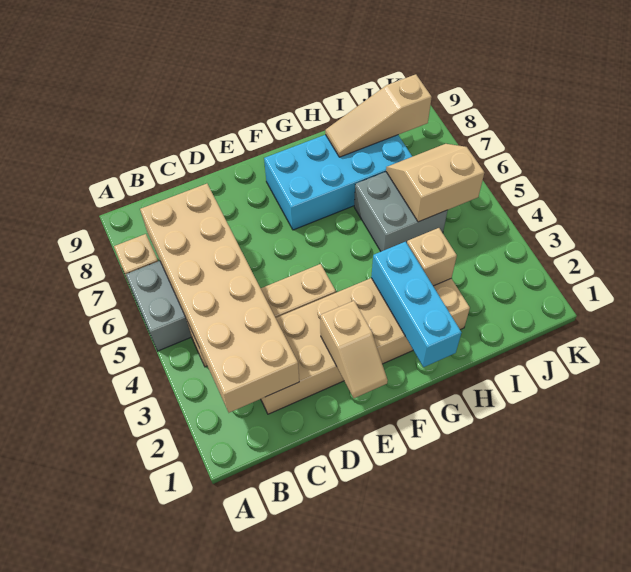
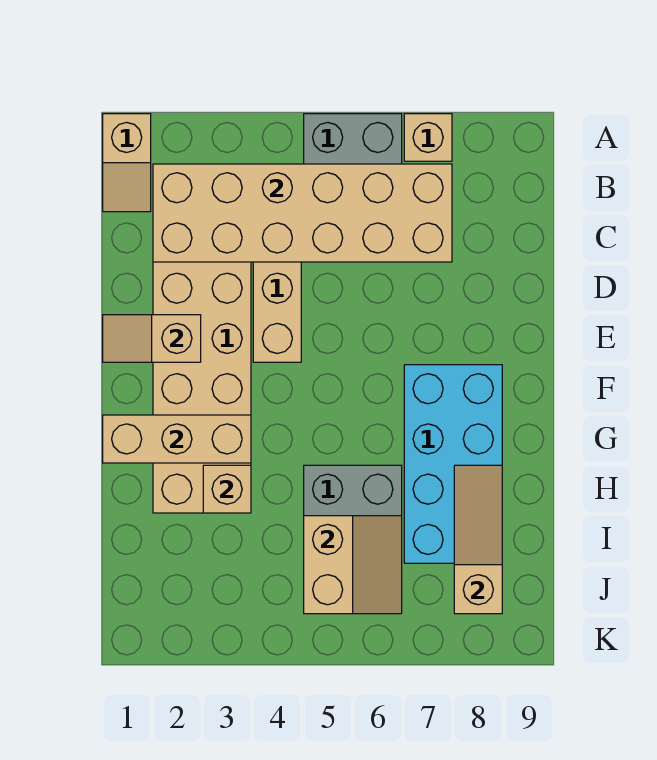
none -> tan slope A1:B1 level 1 top A
cyan brick G1:G3 level 2 -> tan brick G1:G3 level 2

